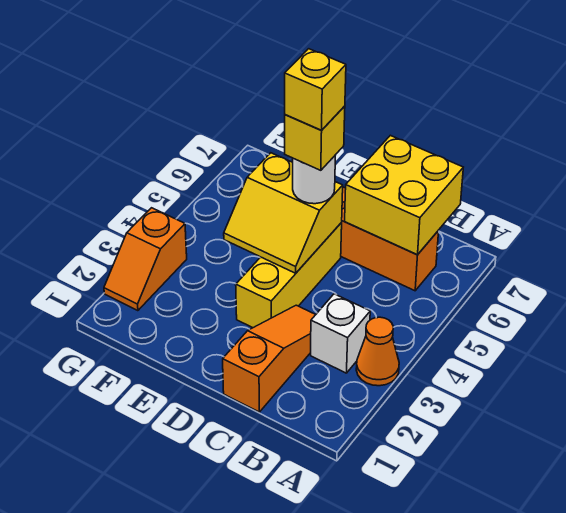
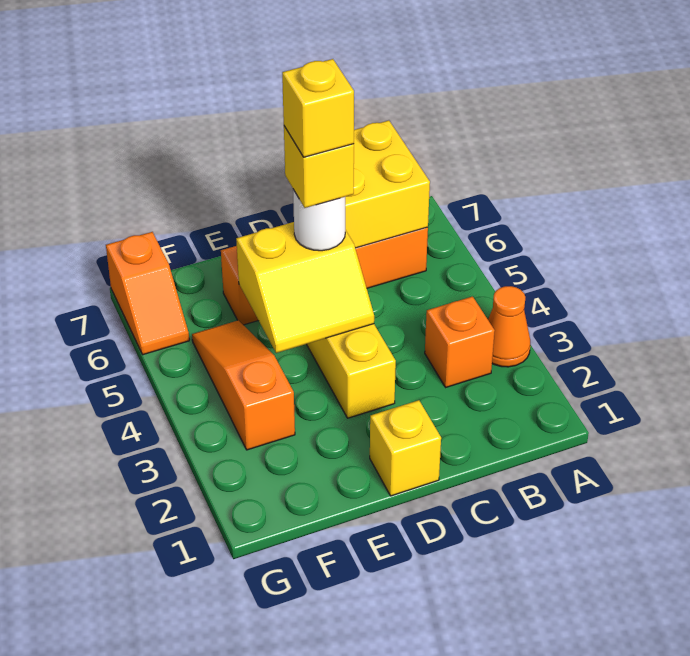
white brick B3 level 1 -> orange brick B3 level 1
orange slope C1:C3 level 1 top 1 -> orange slope F3:F5 level 1 top 3
none -> yellow brick D1 level 1
orange slope G2:G3 level 1 top 3 -> orange slope G6:G7 level 1 top 7

